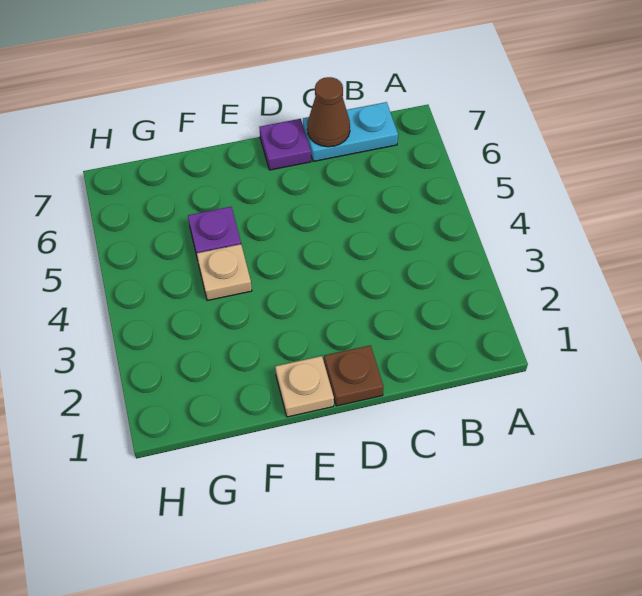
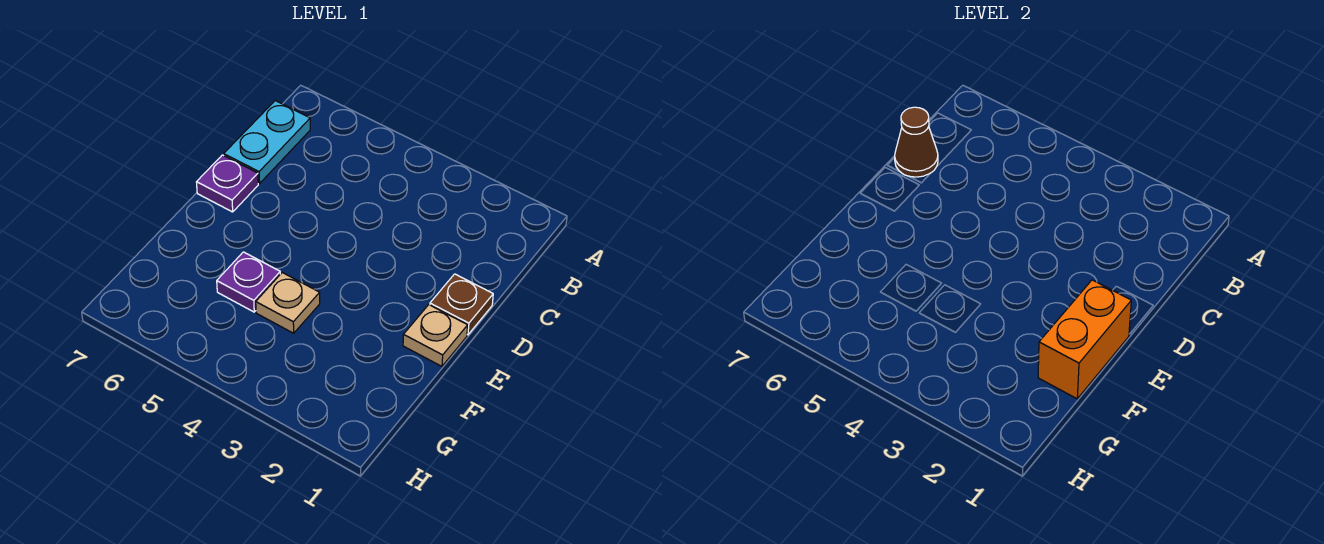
none -> orange brick E1:F1 level 2

